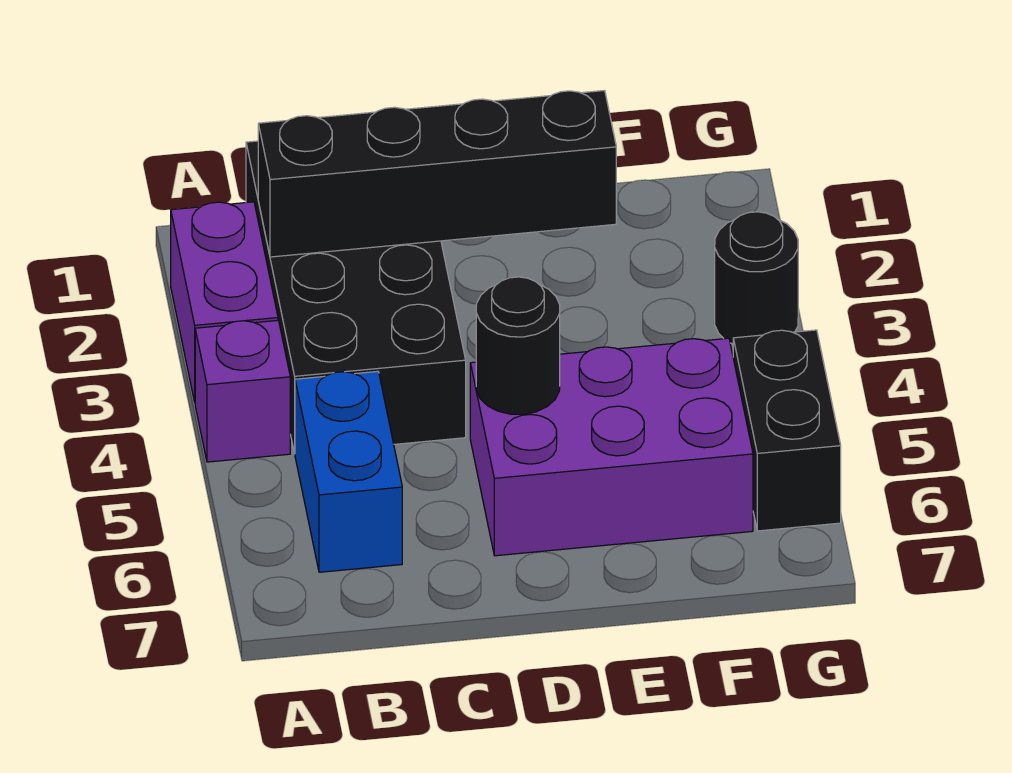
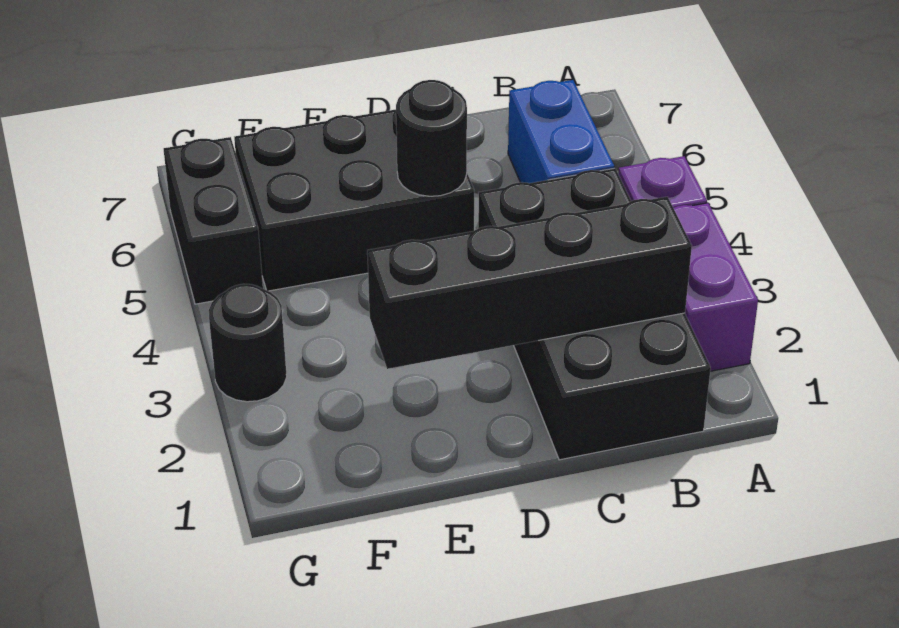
purple brick D5:F6 level 1 -> black brick D5:F6 level 1

